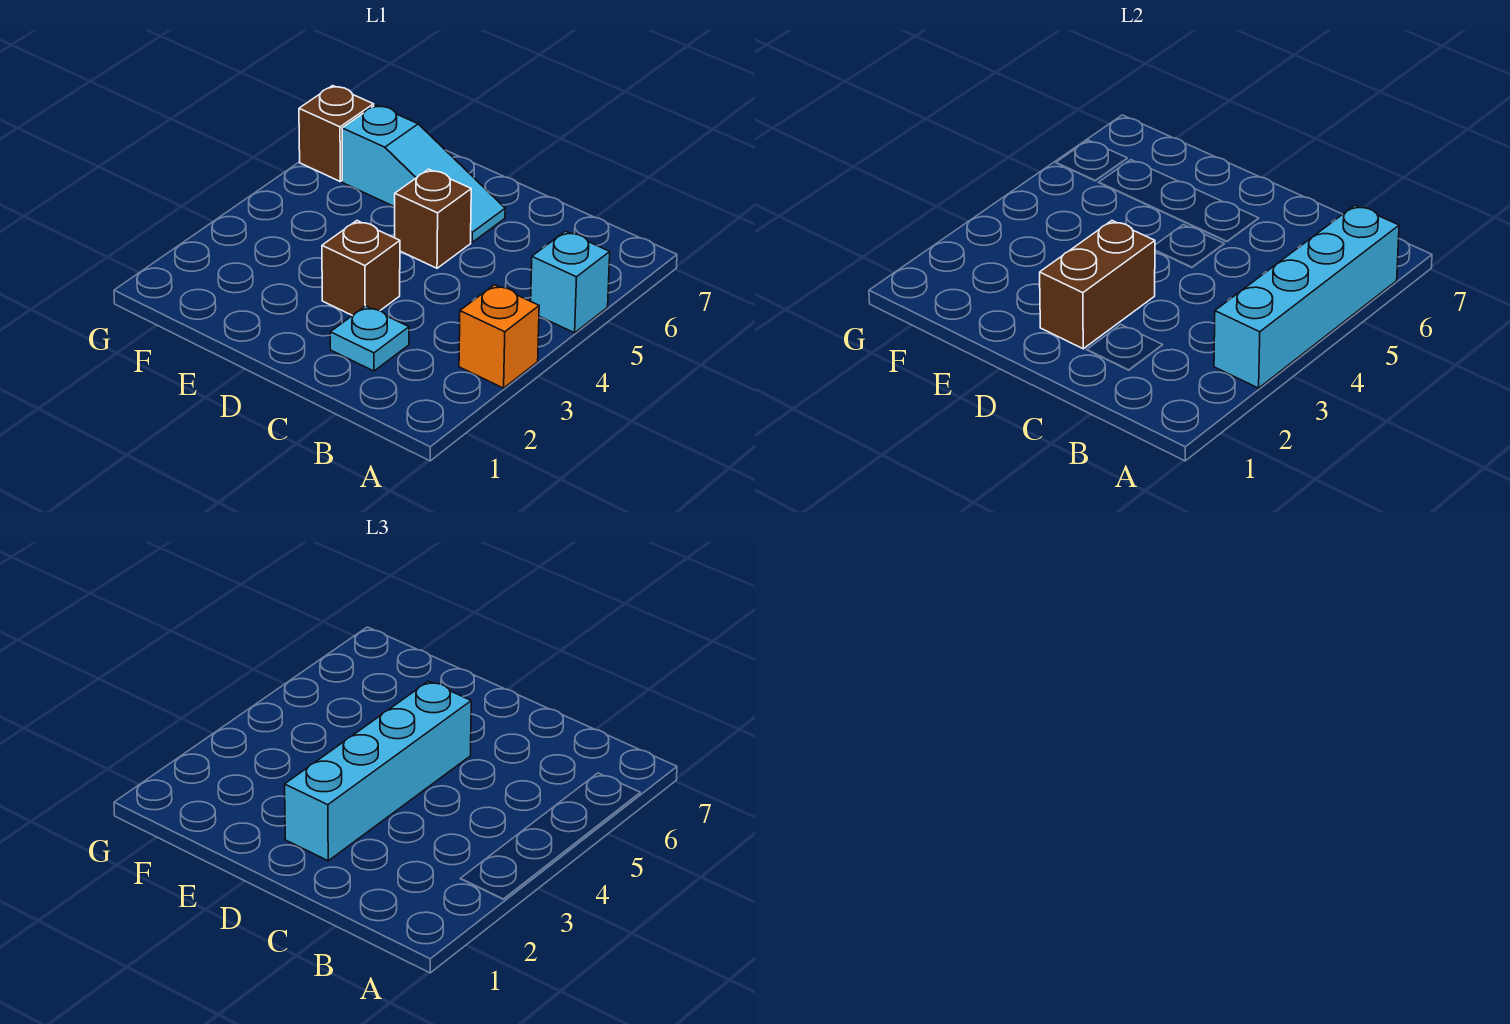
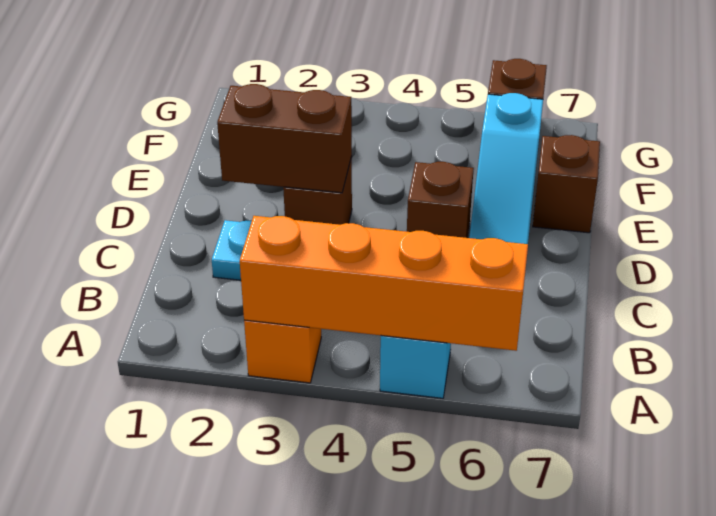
cyan brick A3:A6 level 2 -> orange brick A3:A6 level 2
cyan brick D2:D5 level 3 -> none
none -> brown brick E7 level 1

